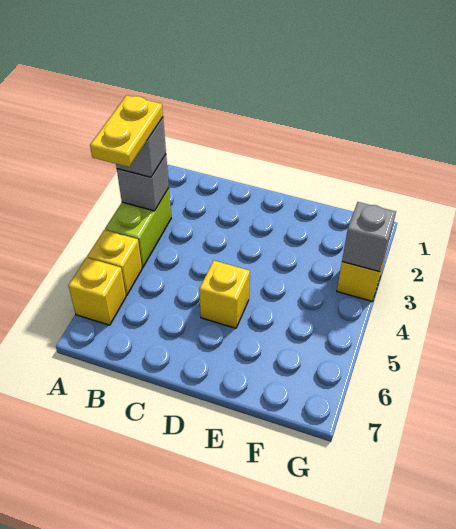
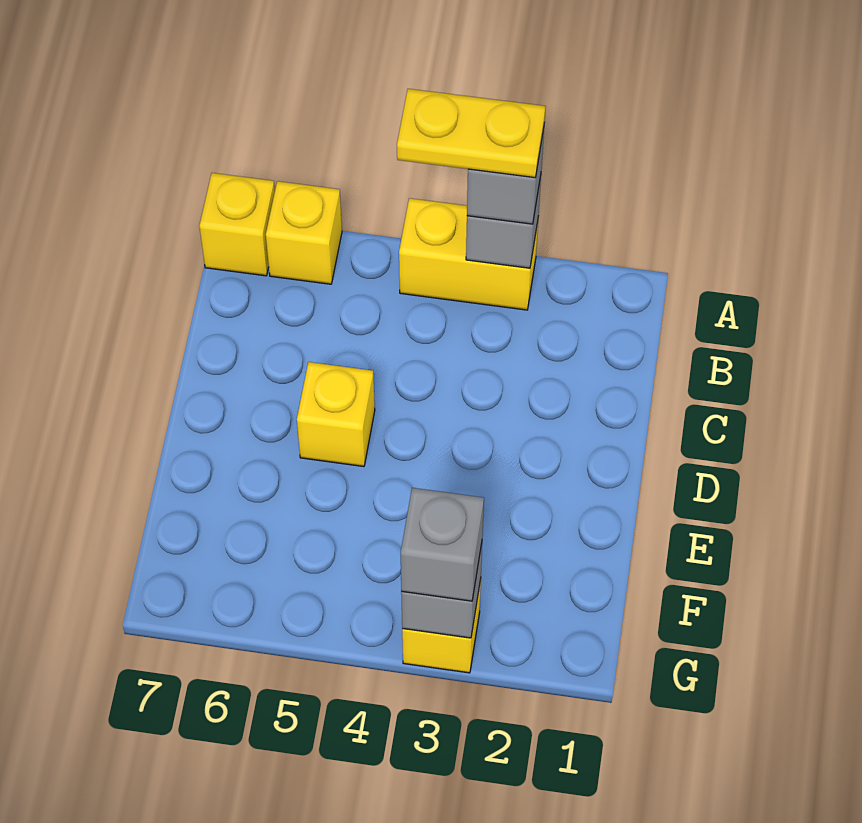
lime brick A3:A4 level 1 -> yellow brick A3:A4 level 1
yellow brick A5 level 1 -> yellow brick A7 level 1
none -> grey brick G3 level 3

